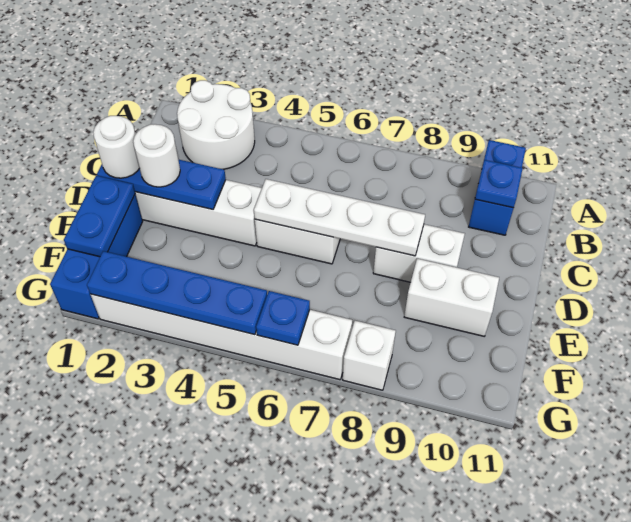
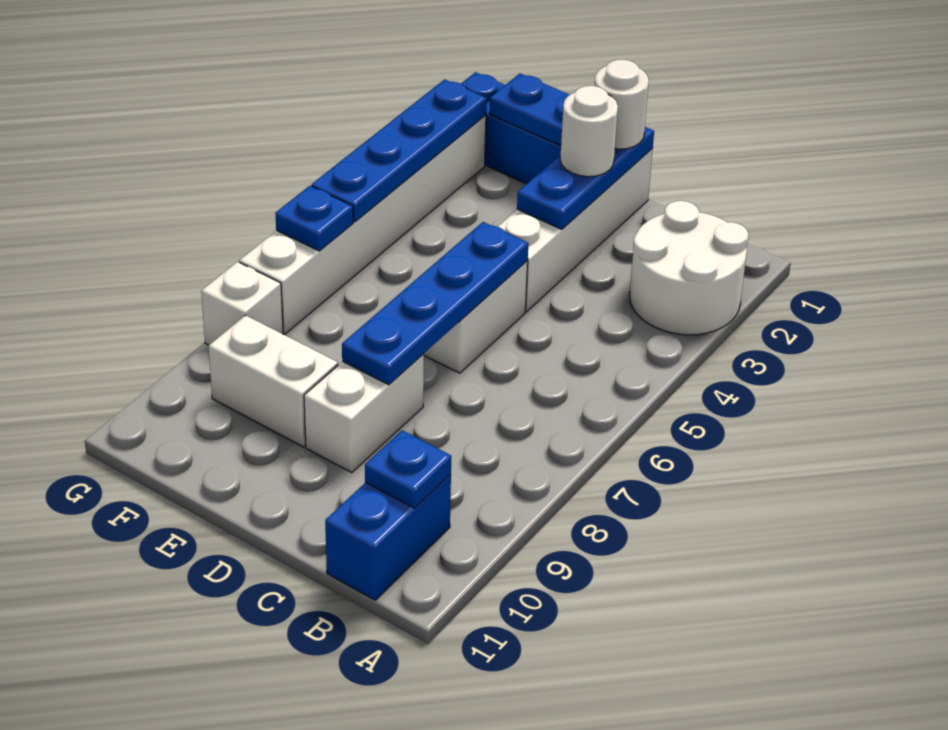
blue brick A10:B10 level 1 -> blue brick B10:B11 level 1
white plate D5:D8 level 2 -> blue plate D5:D8 level 2
white brick E9:E10 level 1 -> white brick E9:F9 level 1

